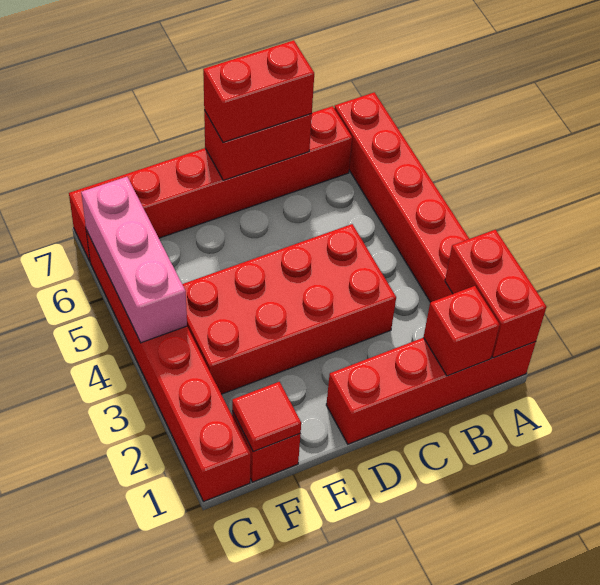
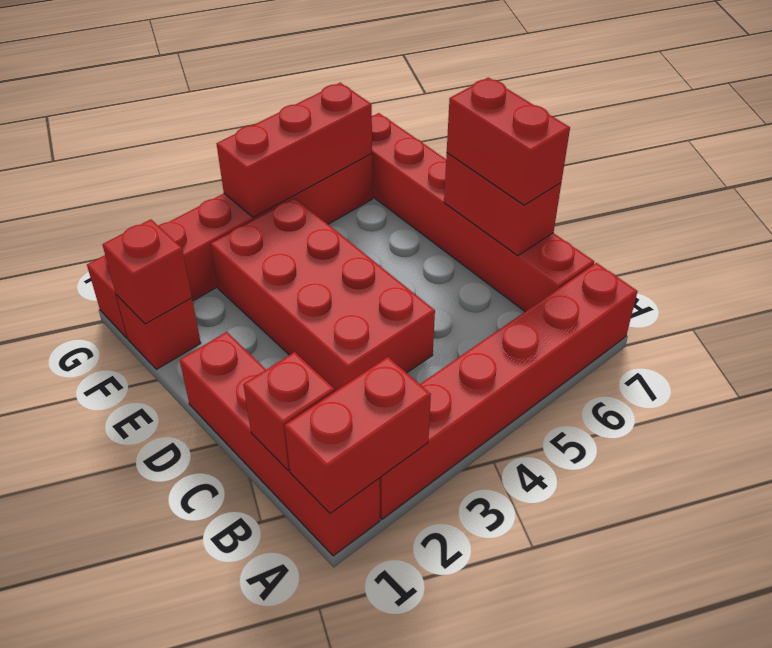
red tile F1 level 2 -> red brick F1 level 2
pink brick G4:G6 level 2 -> red brick G4:G6 level 2

